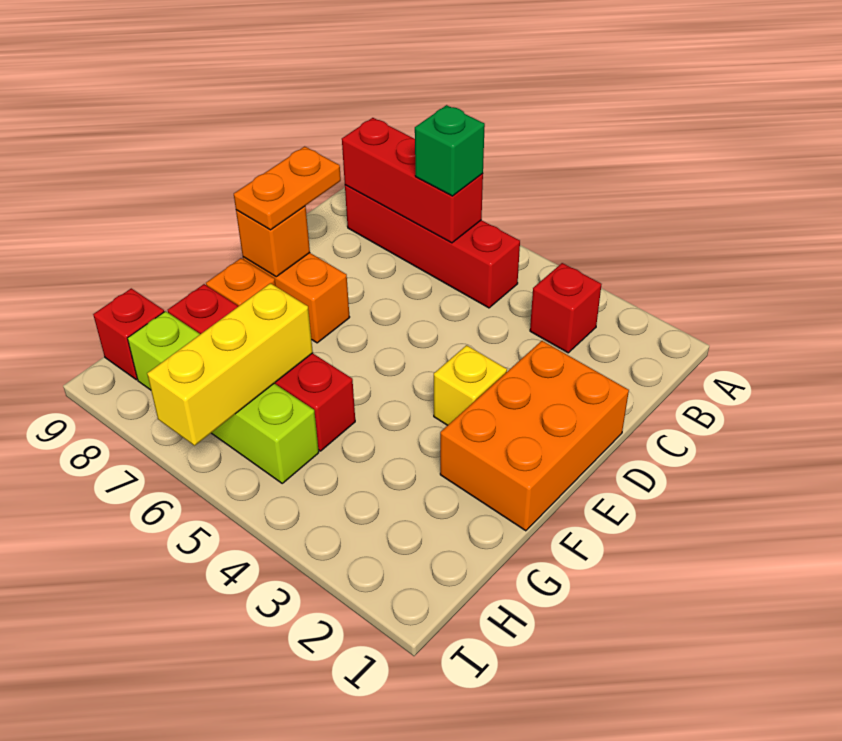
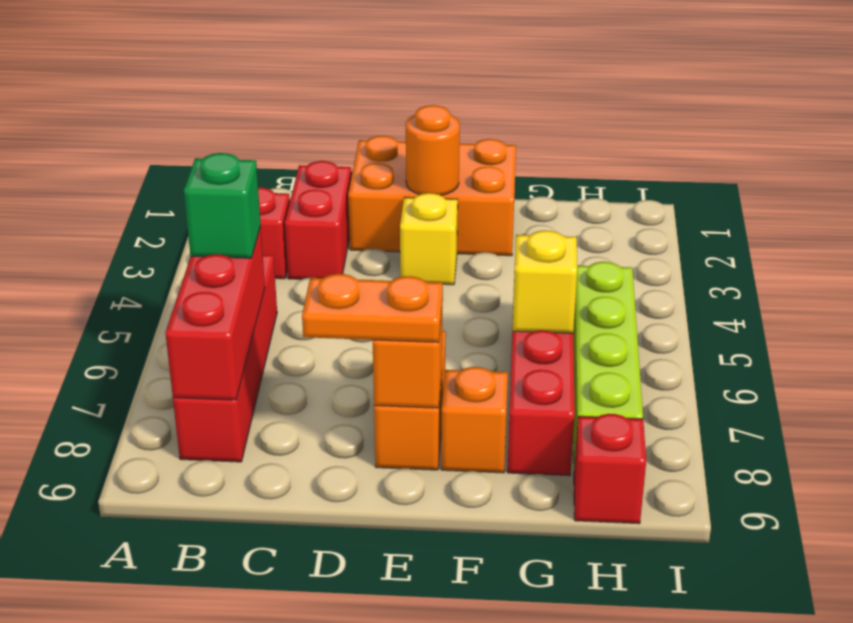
none -> red brick C2:C3 level 1
none -> orange round brick E2 level 2
yellow brick G6:I6 level 2 -> yellow brick G6 level 2

